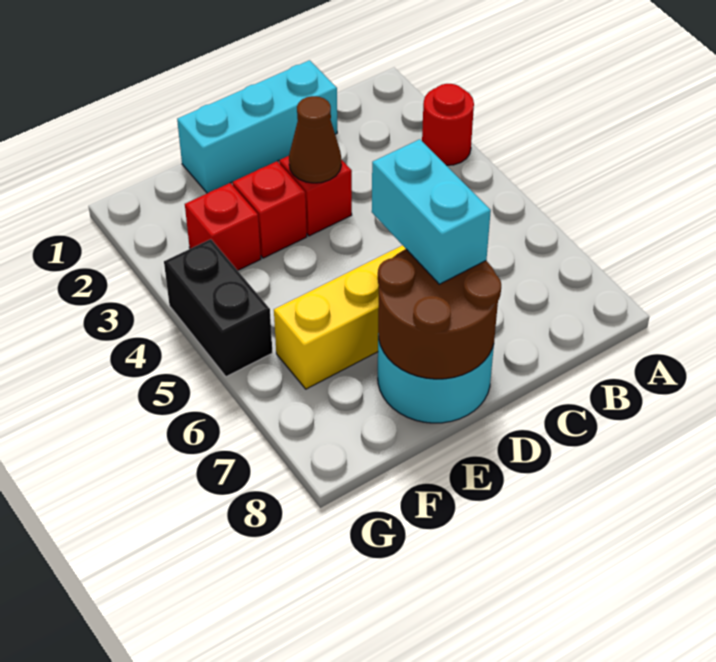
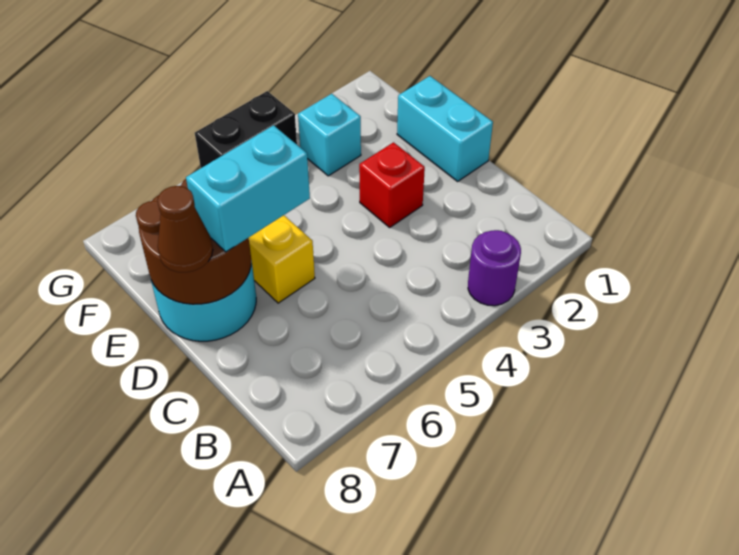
red round brick A3 level 1 -> purple round brick A3 level 1
cyan brick C1:E1 level 1 -> cyan brick D1:E1 level 1
brown cone D3 level 2 -> brown cone D8 level 3
red brick E3 level 1 -> none
red brick F3 level 1 -> cyan brick F3 level 1

